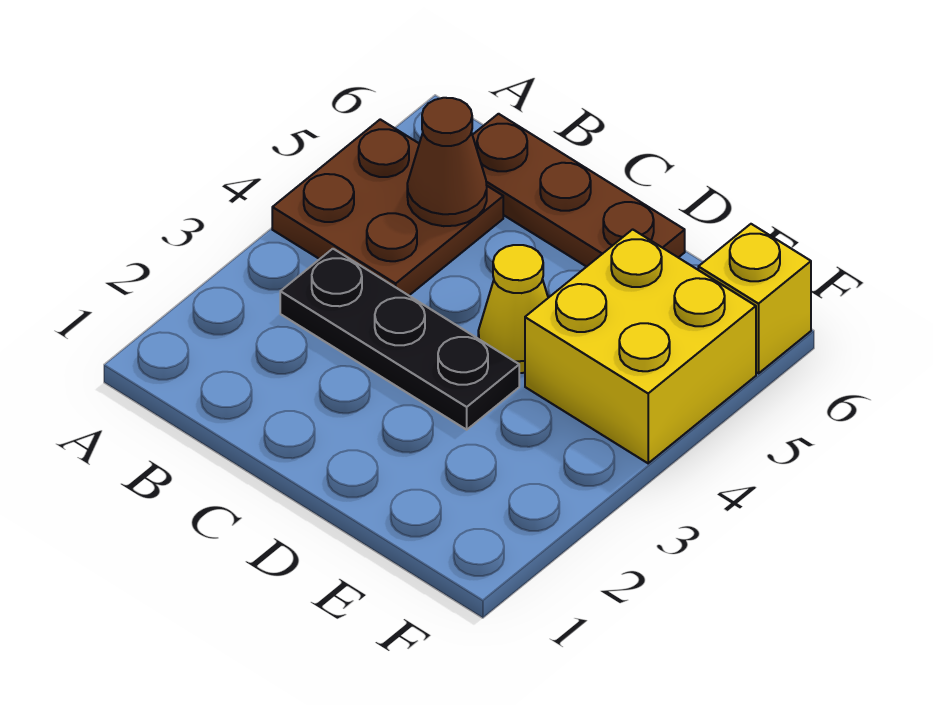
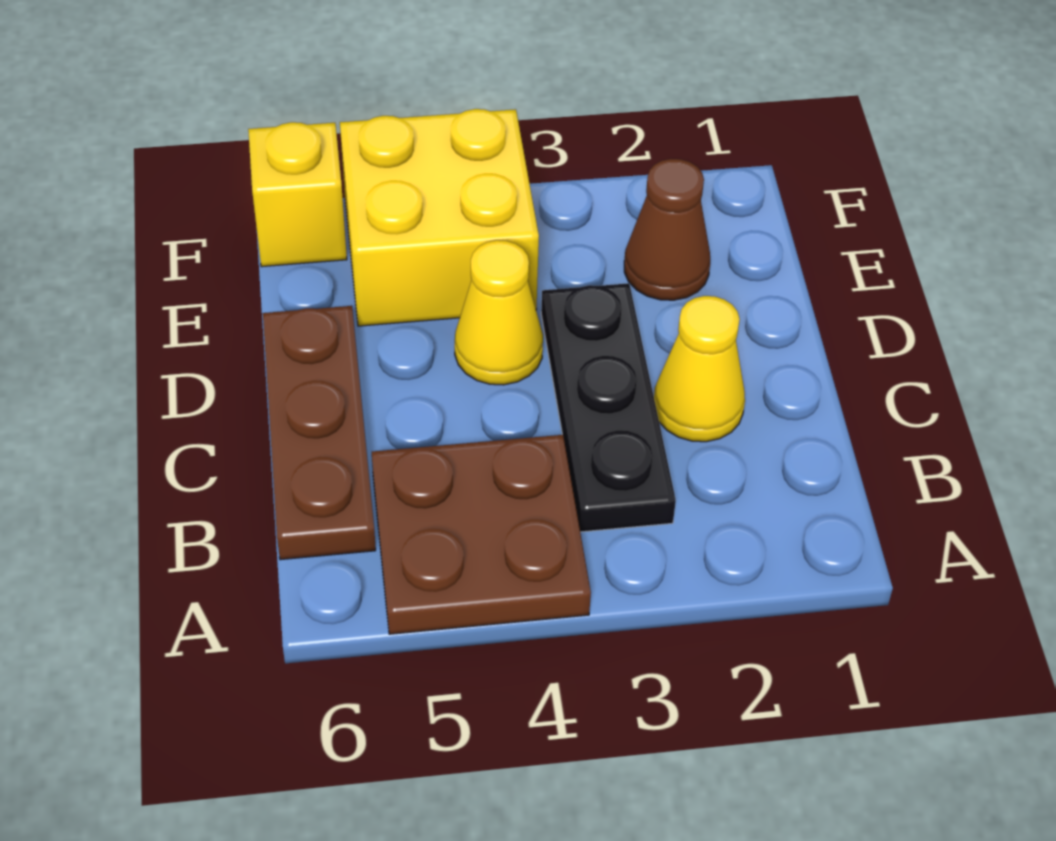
brown cone B5 level 2 -> brown cone E2 level 1
none -> yellow cone C2 level 1

